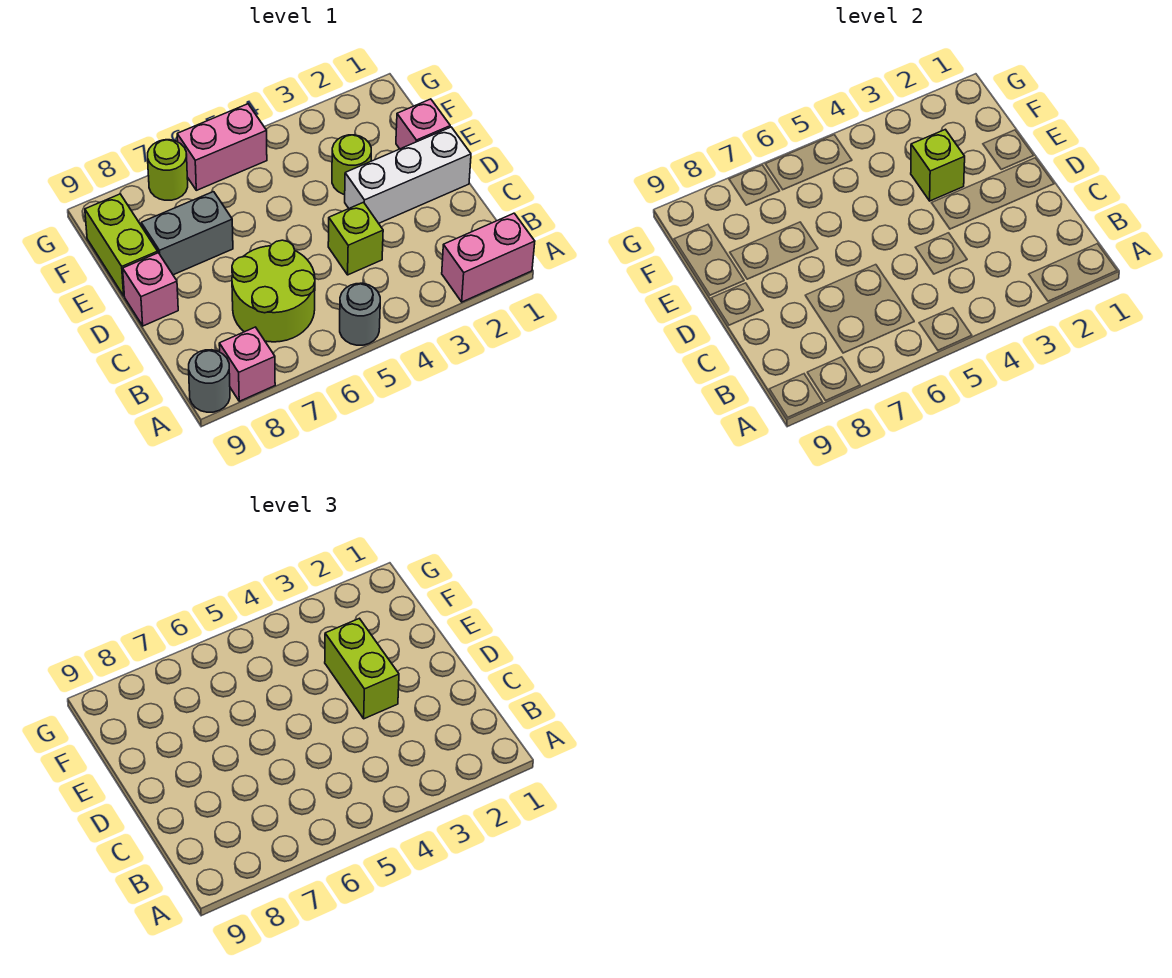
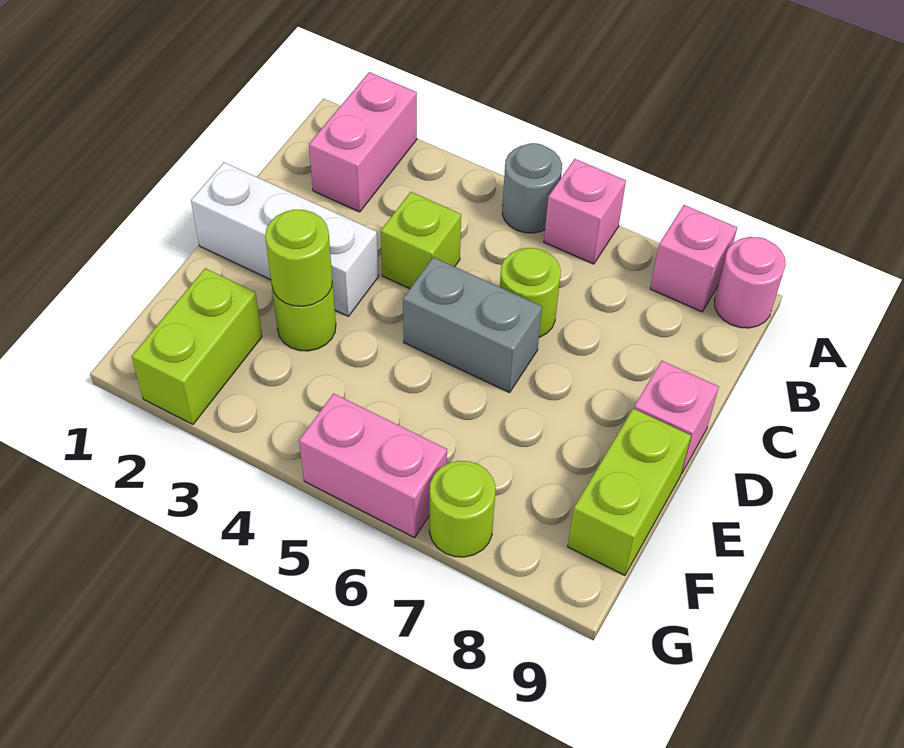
pink brick A1:A2 level 1 -> pink brick A2:B2 level 1
grey round brick A9 level 1 -> pink round brick A9 level 1
lime round brick B6:C7 level 1 -> lime round brick C6 level 1
lime brick D3:E3 level 3 -> lime brick F2:G2 level 1
pink brick E1 level 1 -> pink brick A6 level 1
lime brick E3 level 2 -> lime round brick E3 level 2
grey brick E7:E8 level 1 -> grey brick D5:D6 level 1

